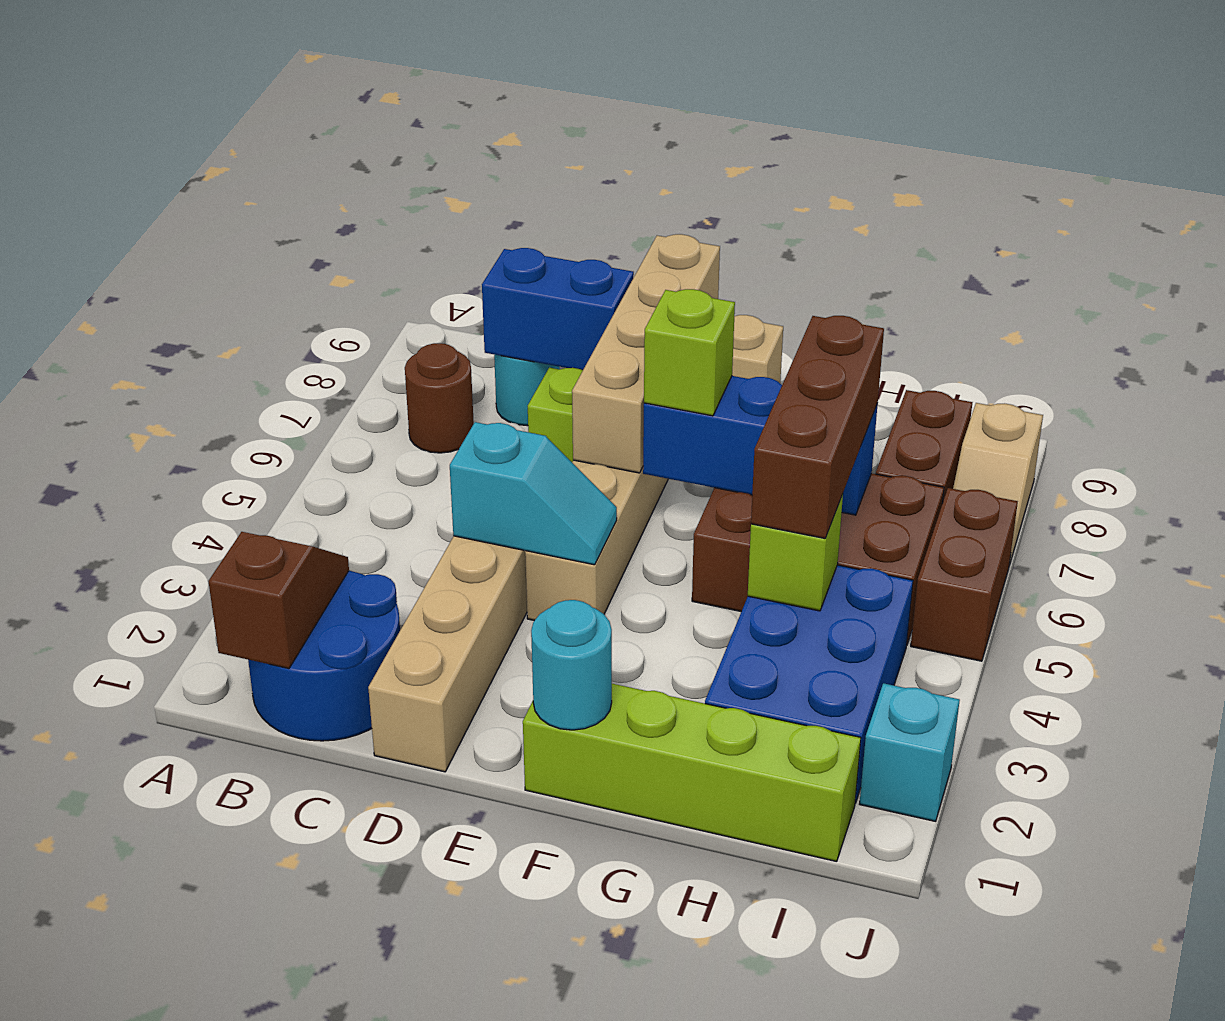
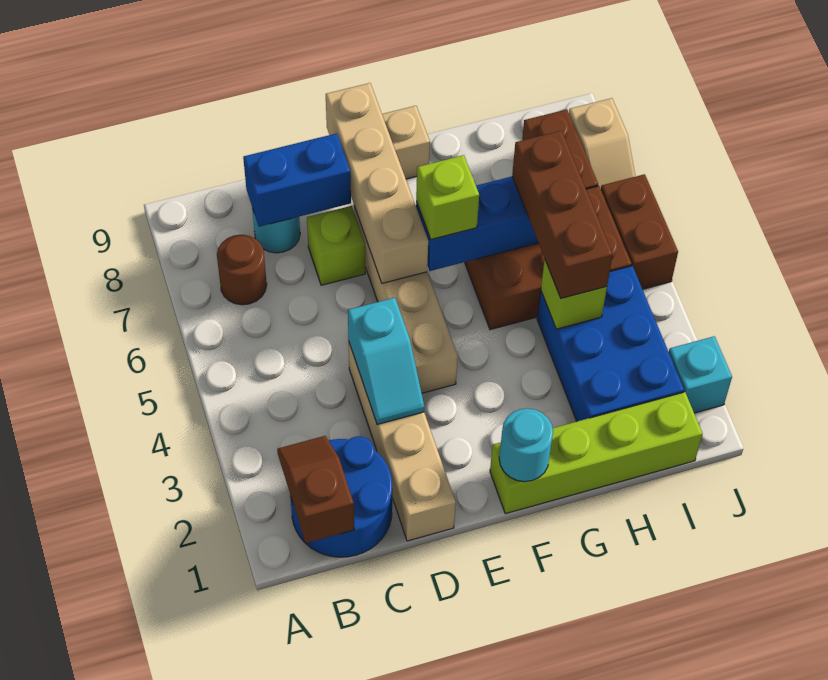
cyan slope D4:E4 level 2 top D -> cyan slope D3:D4 level 2 top 4

